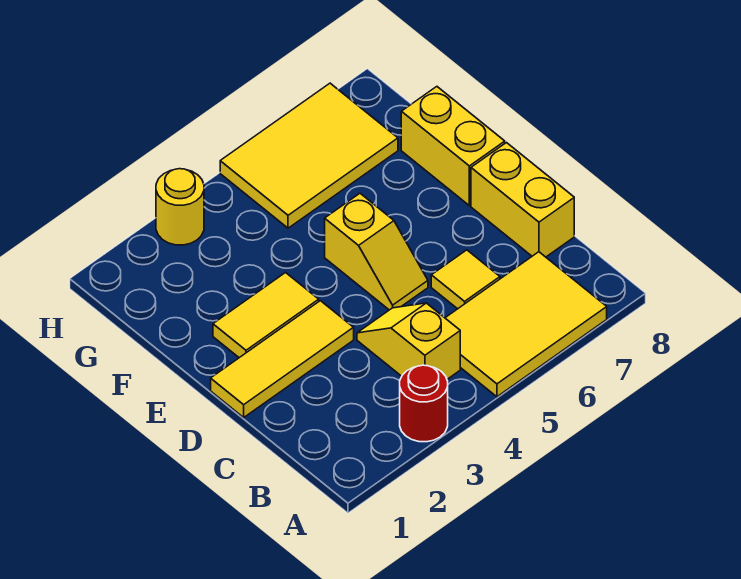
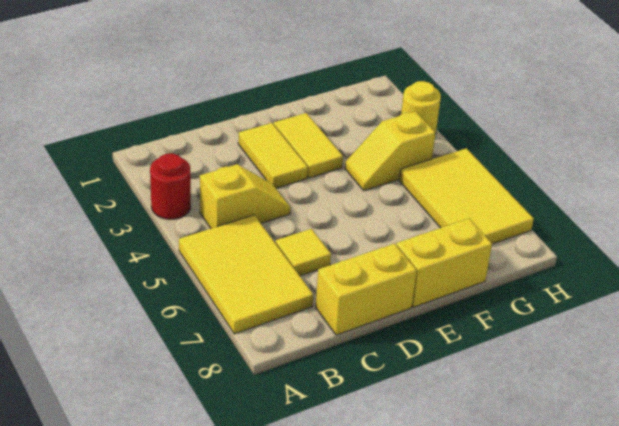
yellow tile D1:D3 level 1 -> yellow tile D2:D3 level 1
yellow slope D5:E5 level 1 top E -> yellow slope F4:G4 level 1 top G

